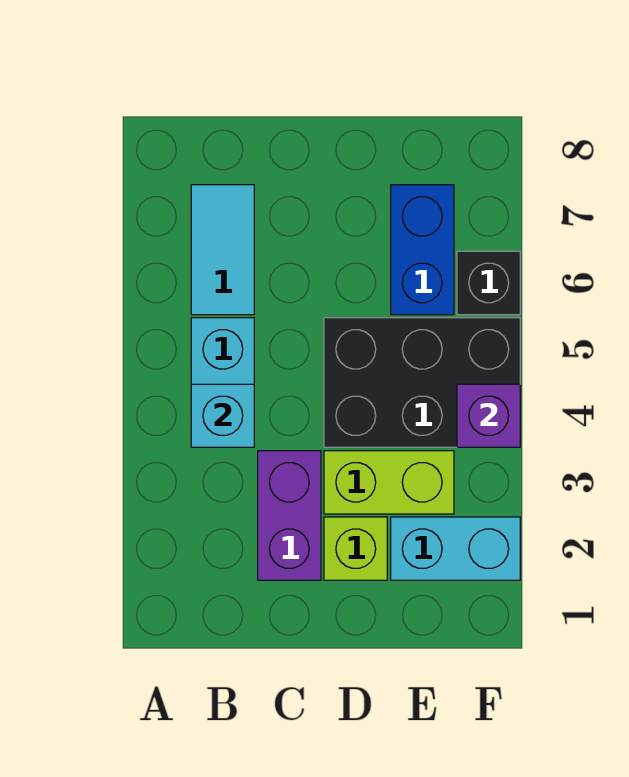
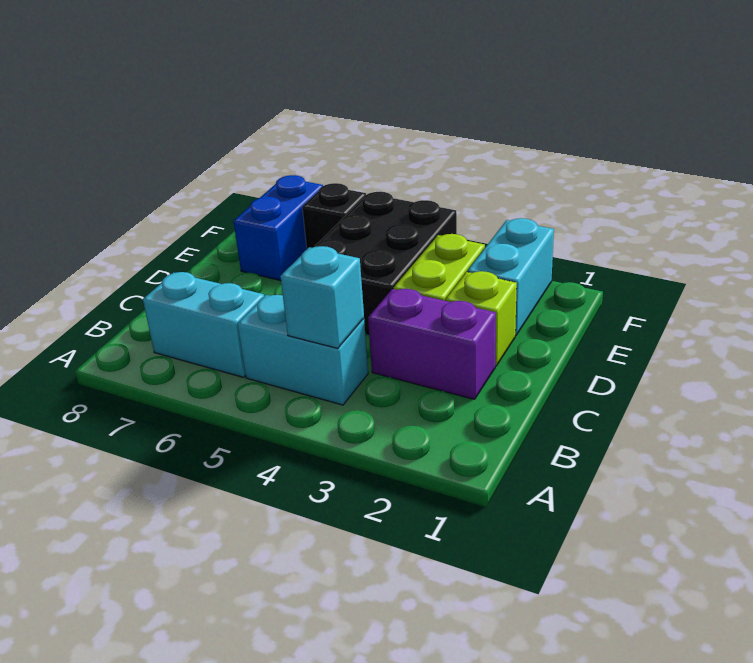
cyan tile B6:B7 level 1 -> cyan brick B6:B7 level 1
blue brick E6:E7 level 1 -> blue brick E7:F7 level 1
purple brick F4 level 2 -> none

